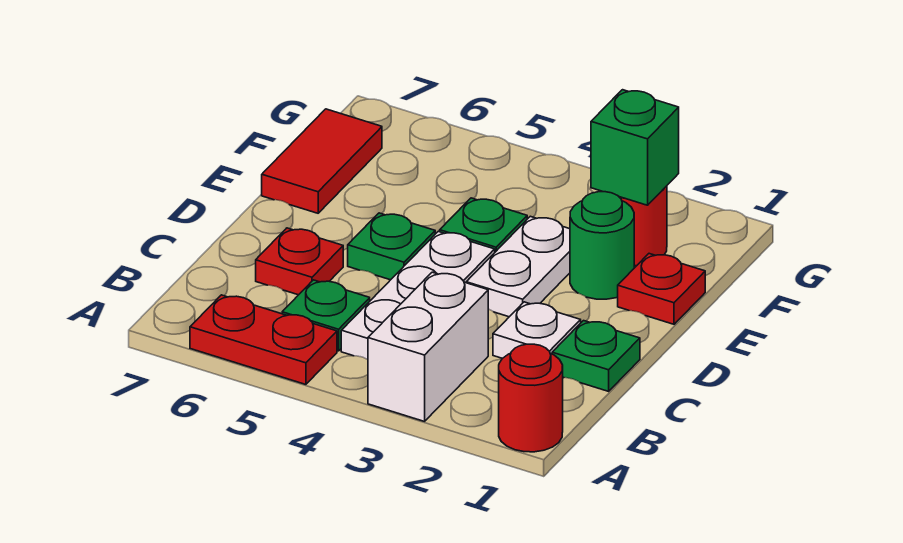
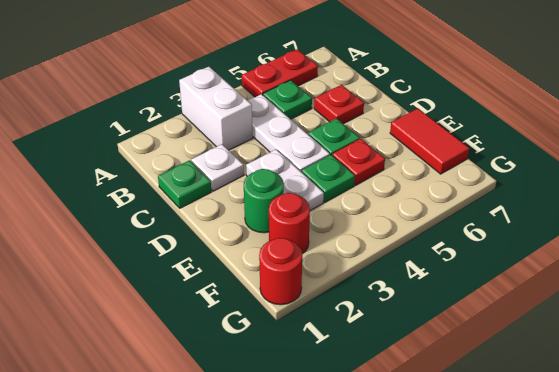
red round brick A1 level 1 -> red round brick G1 level 1
red plate E1 level 1 -> red plate E5 level 1
green brick F2 level 2 -> none

